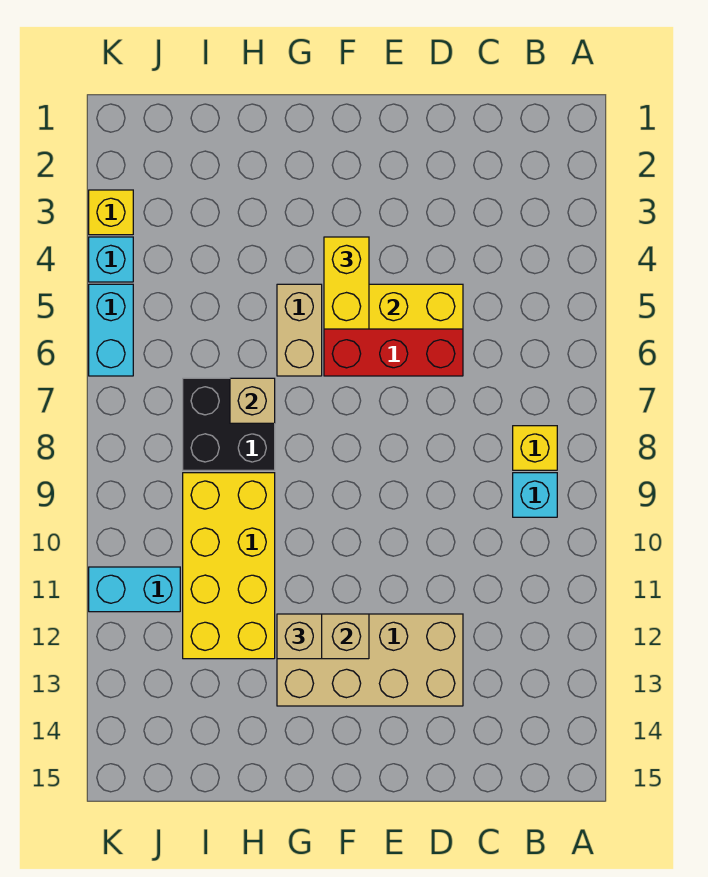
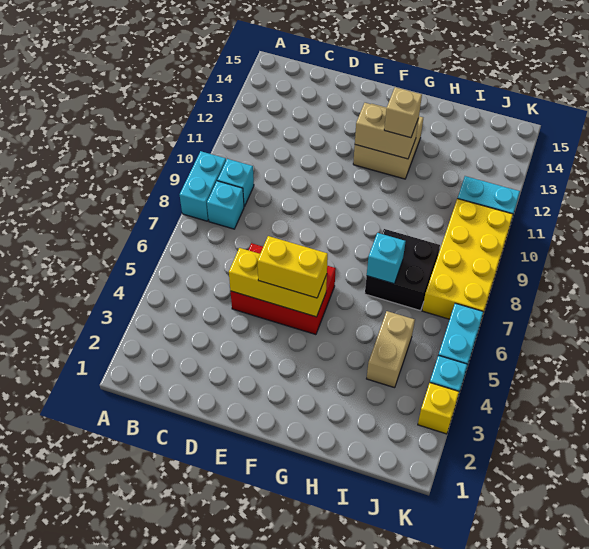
none -> cyan brick A8:A9 level 1
yellow brick B8 level 1 -> cyan brick B8 level 1
tan brick D12:G13 level 1 -> tan brick F12:G13 level 1
yellow brick F4:F5 level 3 -> yellow brick E5:F5 level 3
tan brick G5:G6 level 1 -> tan brick I4:I5 level 1
tan brick H7 level 2 -> cyan brick H7 level 2
yellow brick H9:I12 level 1 -> yellow brick J7:K10 level 1

